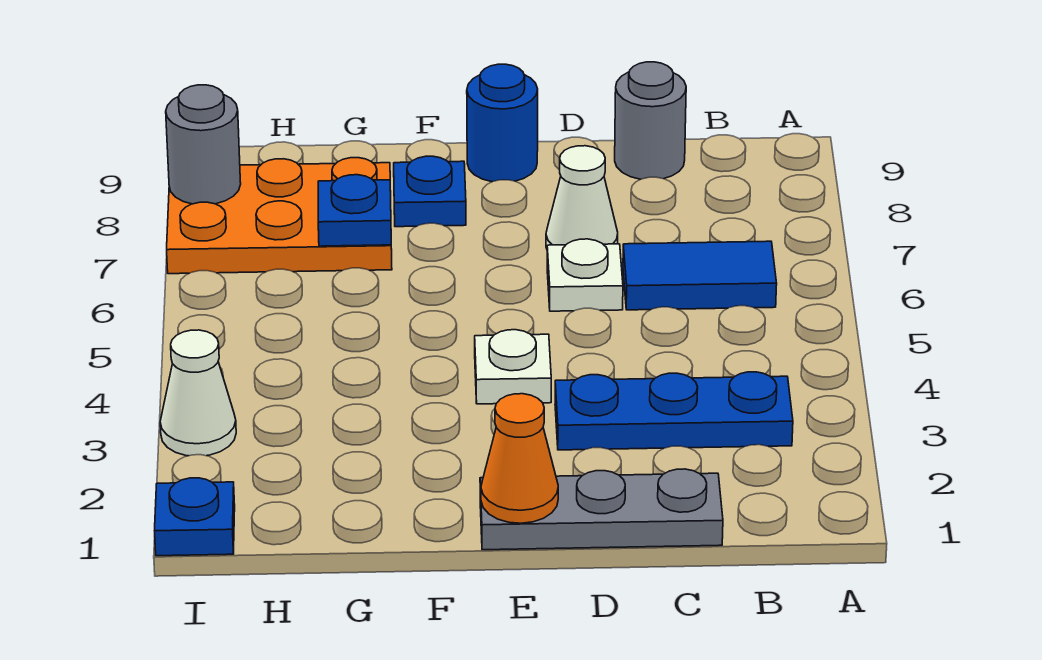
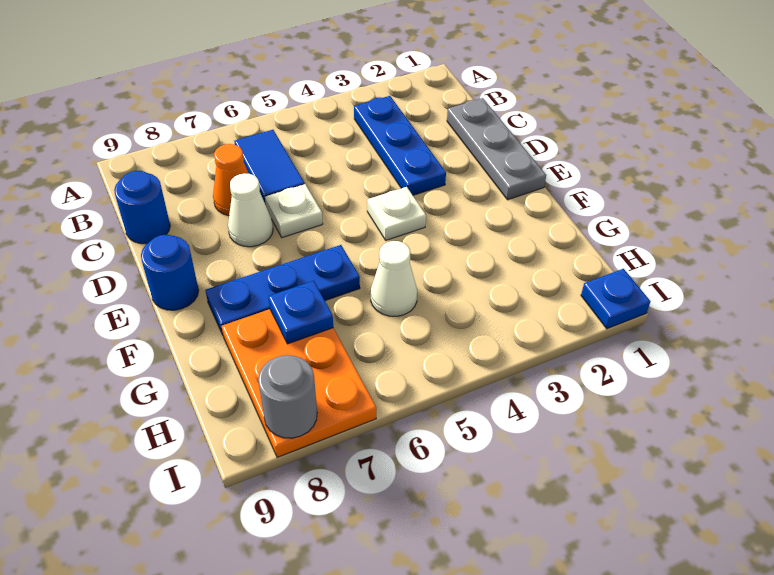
grey round brick C9 level 1 -> blue round brick C9 level 1
orange cone E1 level 2 -> orange cone C7 level 1
blue plate F8 level 1 -> blue plate F6:F8 level 1
white cone I3 level 1 -> white cone G5 level 1

